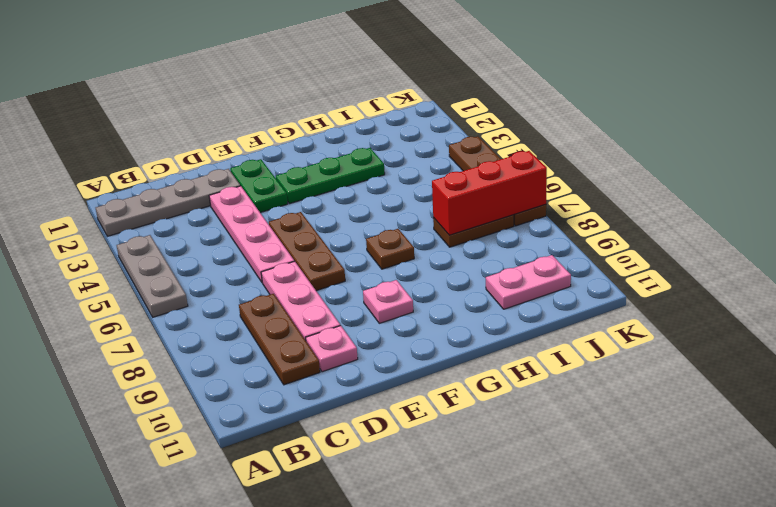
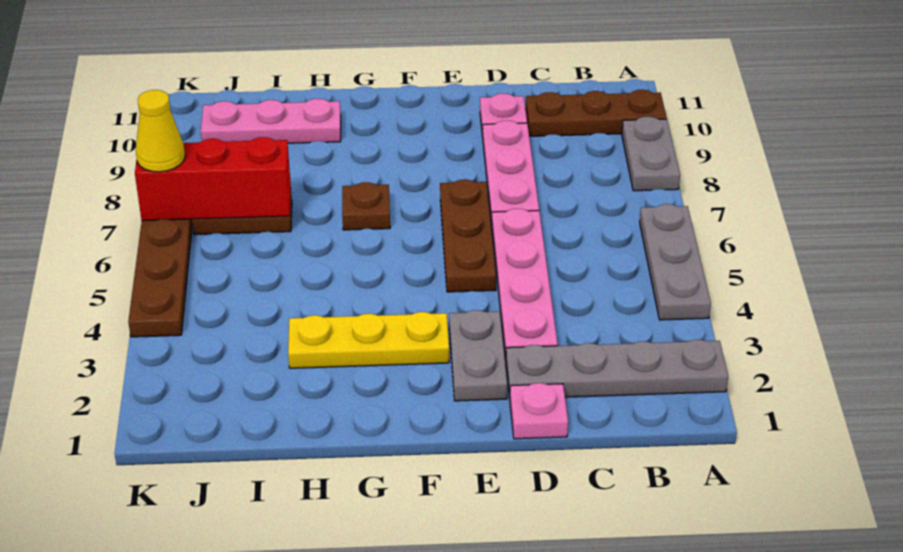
none -> grey plate A8:A9 level 1
brown plate C8:C10 level 1 -> brown plate A10:C10 level 1
green plate E2:E3 level 1 -> grey plate E2:E3 level 1
green plate F3:H3 level 1 -> yellow plate F3:H3 level 1
pink plate F9 level 1 -> pink plate D1 level 1
pink plate I10:J10 level 1 -> pink plate H10:J10 level 1
none -> yellow cone K7 level 3

